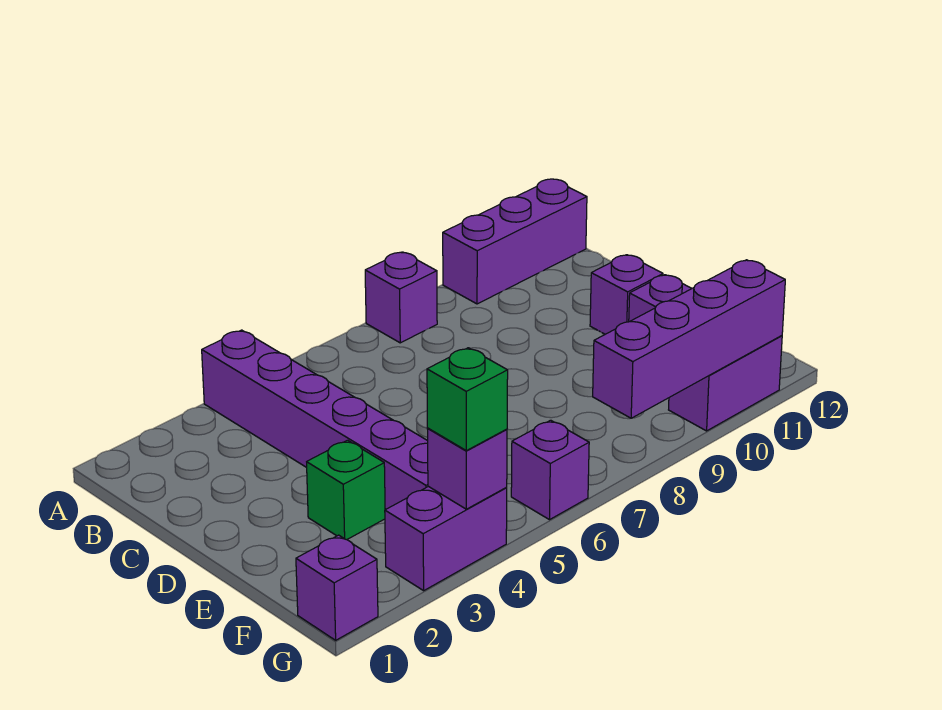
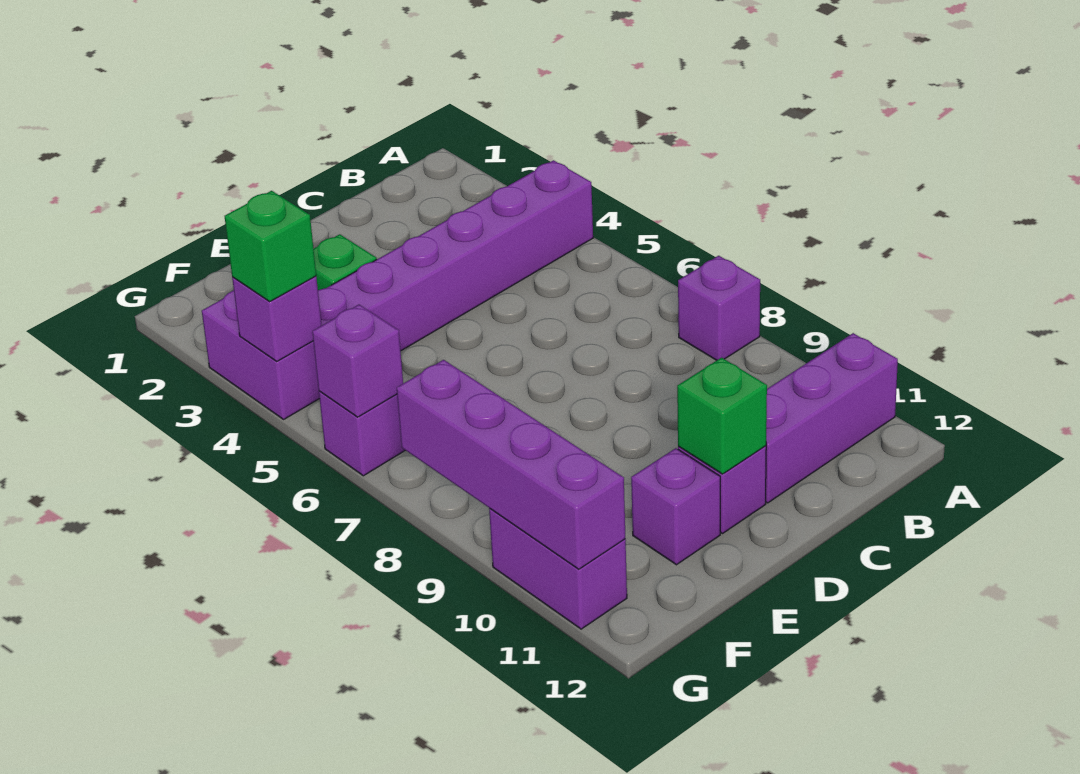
purple brick A10:A12 level 1 -> purple brick A11:C11 level 1
none -> green brick D11 level 2
purple brick G1 level 1 -> purple brick G6 level 2

